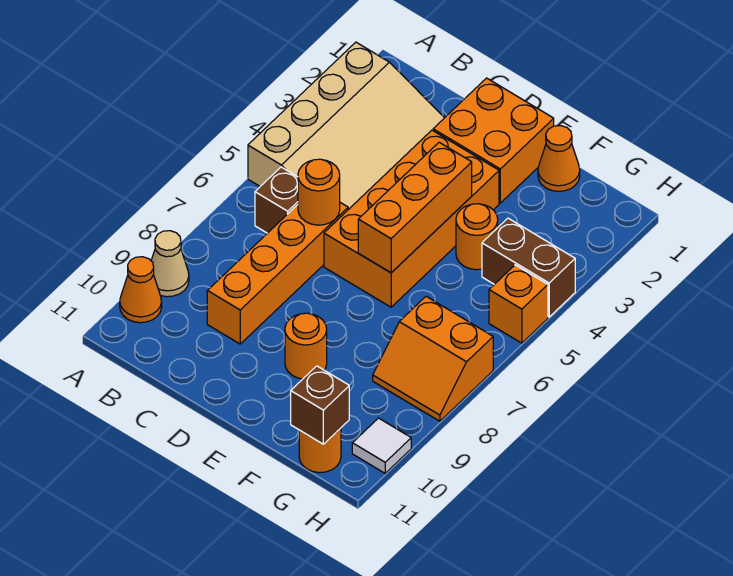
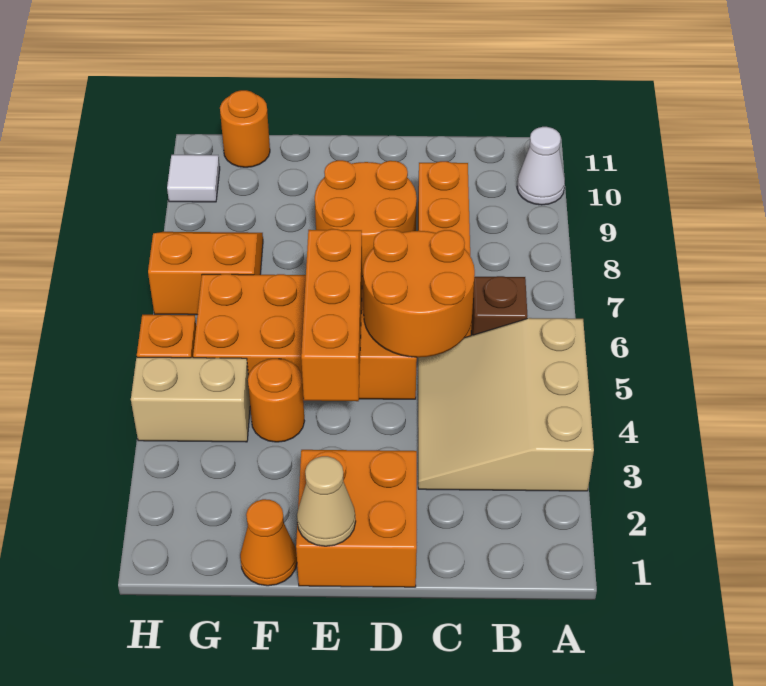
tan slope A2:C5 level 1 top A -> tan slope A3:C5 level 1 top A
tan cone A9 level 1 -> tan cone E1 level 2
orange cone A10 level 1 -> white cone A10 level 1
orange round brick C6 level 2 -> orange round brick C5:D6 level 2
orange brick D3:E6 level 1 -> orange brick D5:G6 level 1
orange round brick E9 level 1 -> orange round brick D8:E9 level 1
brown brick G4:H4 level 1 -> tan brick G4:H4 level 1
brown brick G11 level 2 -> none

